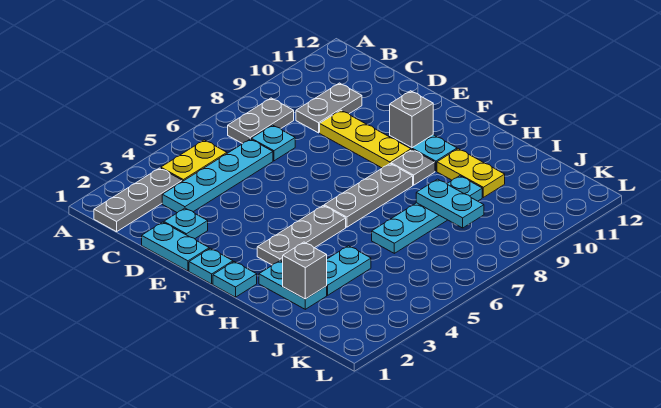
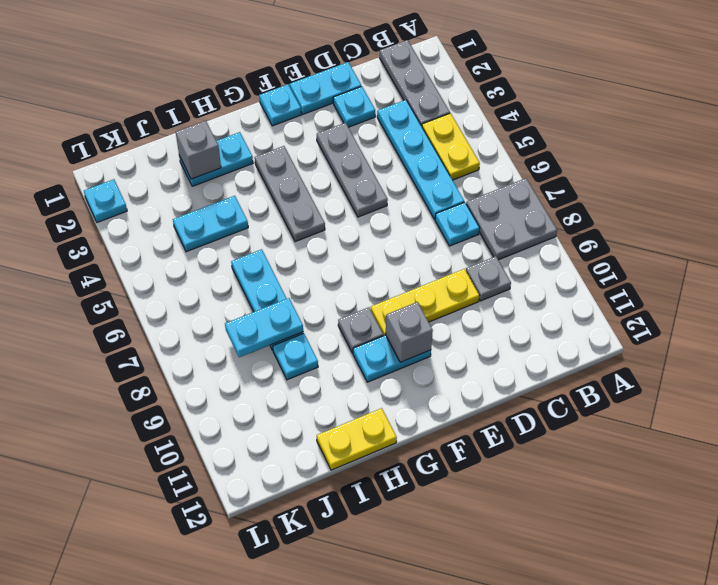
grey plate B7:B8 level 1 -> grey plate A7:B8 level 1
grey plate C9:C10 level 1 -> grey plate C9 level 1
cyan plate G1 level 1 -> cyan plate L2 level 1
grey plate G6:G8 level 1 -> grey plate E3:E5 level 1
yellow plate H10:I10 level 1 -> yellow plate H12:I12 level 1
cyan plate I3:I4 level 1 -> cyan plate I4:J4 level 1

